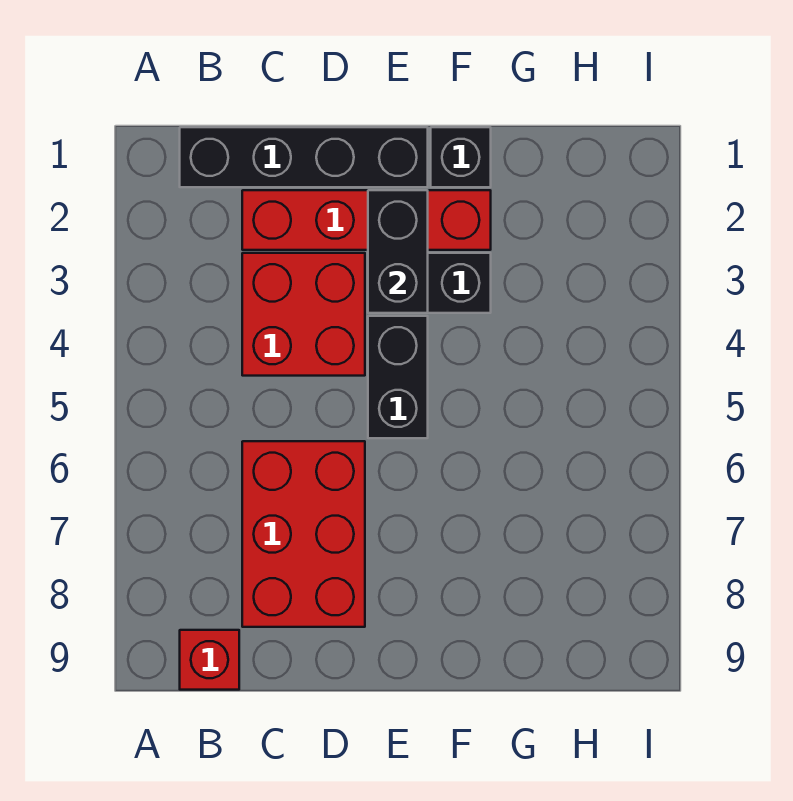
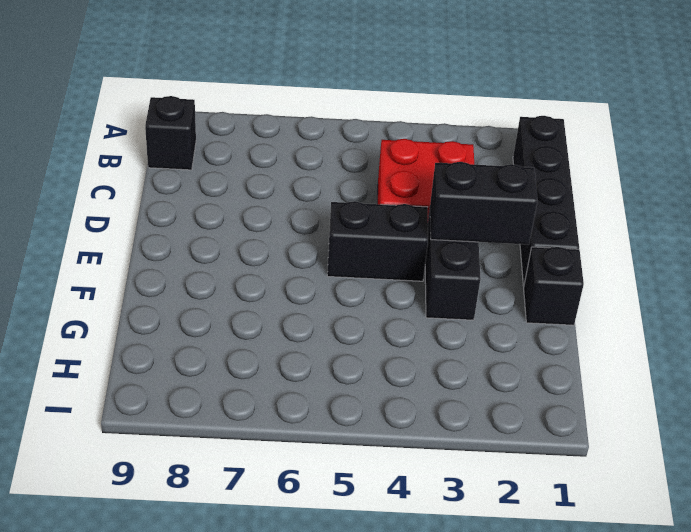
red brick B9 level 1 -> black brick B9 level 1
red brick C2:F2 level 1 -> none
red brick C6:D8 level 1 -> none

